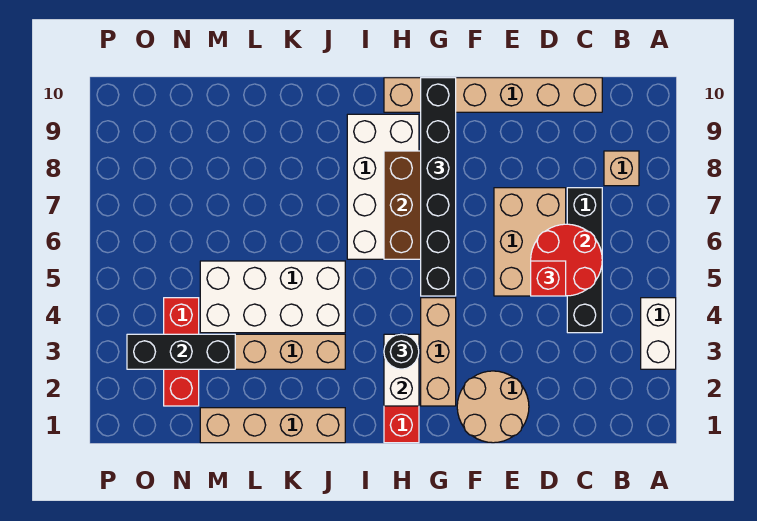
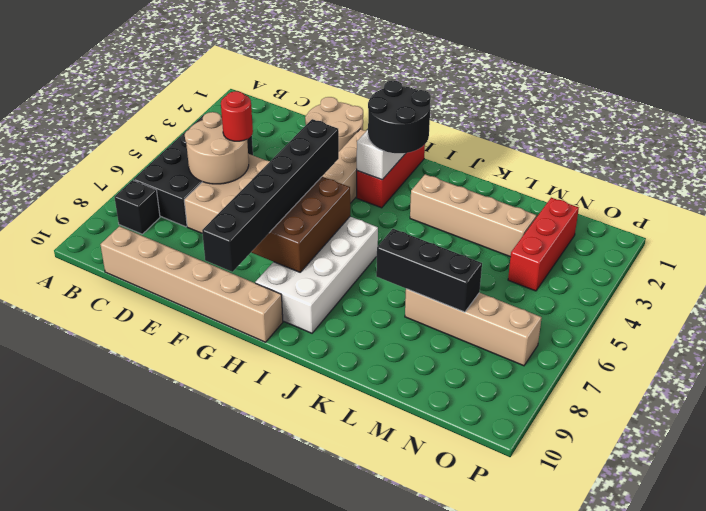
white brick A3:A4 level 1 -> none
tan brick B8 level 1 -> black brick B8 level 1
black brick C4:C7 level 1 -> black brick B4:C7 level 1
red round brick C5:D6 level 2 -> tan round brick C5:D6 level 2
red brick D5 level 3 -> red round brick D5 level 3
black round brick H3 level 3 -> black round brick H2:I3 level 3
tan brick J1:M1 level 1 -> tan brick L7:O7 level 1
white brick J4:M5 level 1 -> none
black brick M3:O3 level 2 -> black brick K7:M7 level 2

